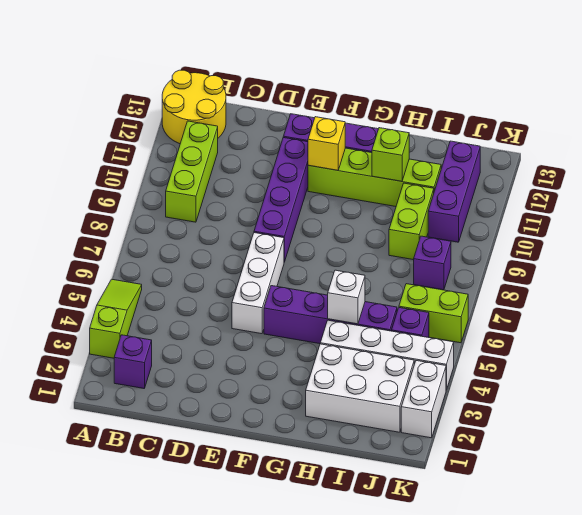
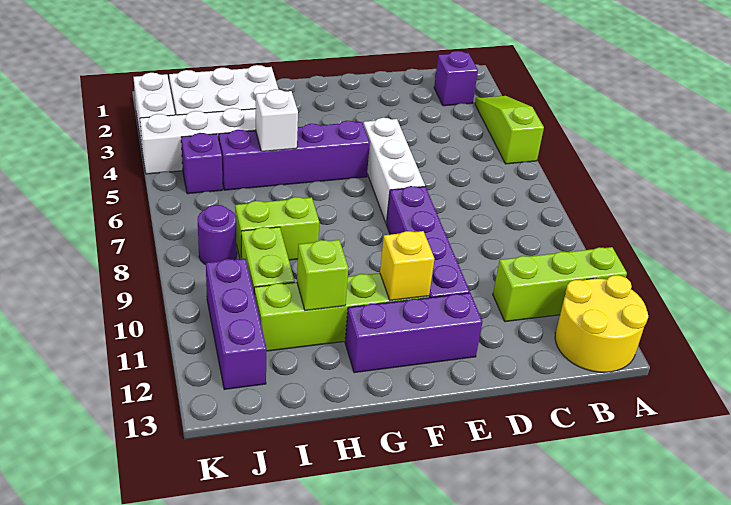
lime slope A3:A5 level 1 top 3 -> lime slope A3:A5 level 1 top 5
lime brick B9:B11 level 1 -> lime brick A11:C11 level 1
lime brick J6:K6 level 1 -> lime brick H8:I8 level 1
purple brick J8 level 1 -> purple round brick J8 level 1

